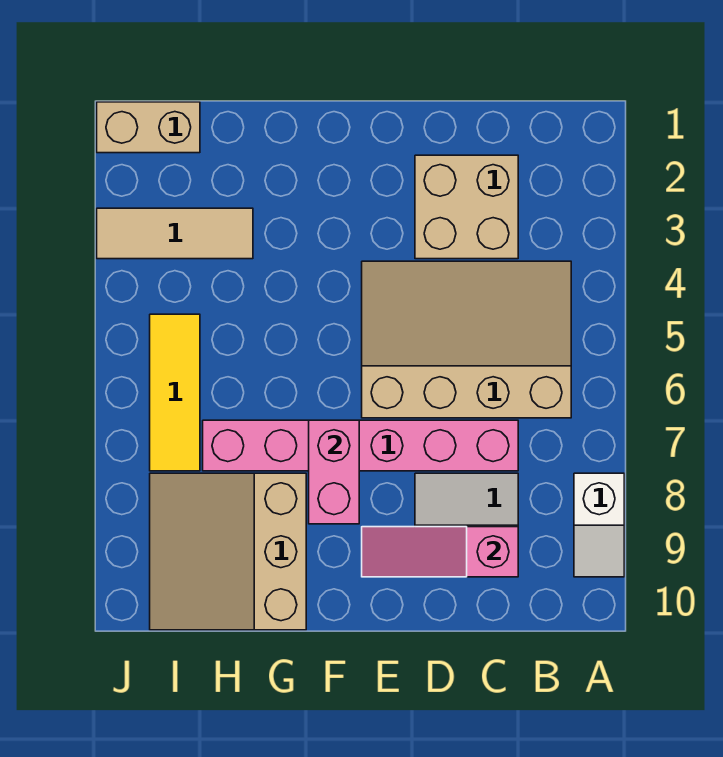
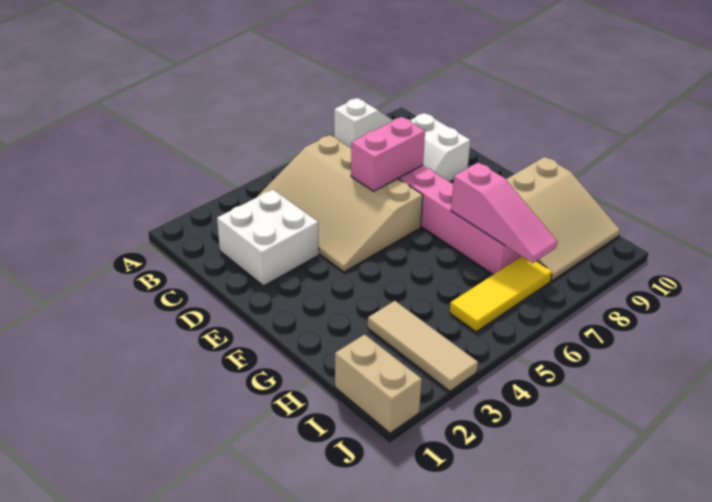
tan brick C2:D3 level 1 -> white brick C2:D3 level 1
pink slope C9:E9 level 2 top C -> pink slope G7:I7 level 2 top G
pink brick F7:F8 level 2 -> pink brick D6:D7 level 2

